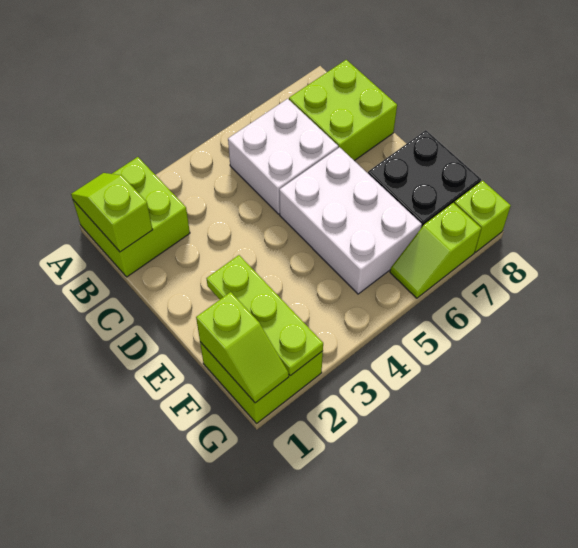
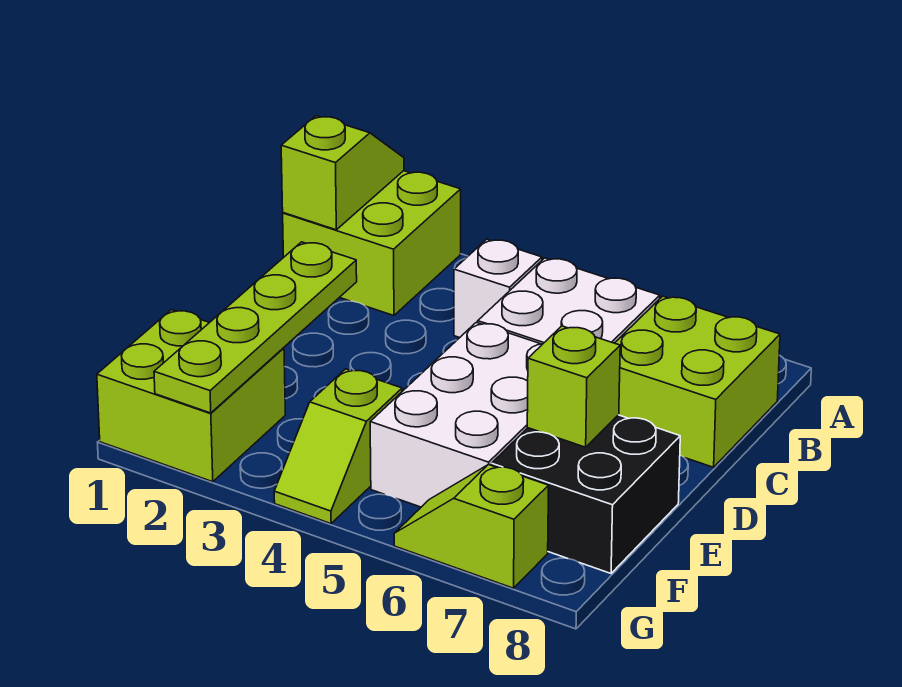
none -> white brick B4 level 1
lime plate E2:G2 level 2 -> lime plate D2:G2 level 2
lime slope F1:G1 level 2 top F -> lime slope F4:G4 level 1 top F
lime brick G8 level 1 -> lime brick E7 level 2

